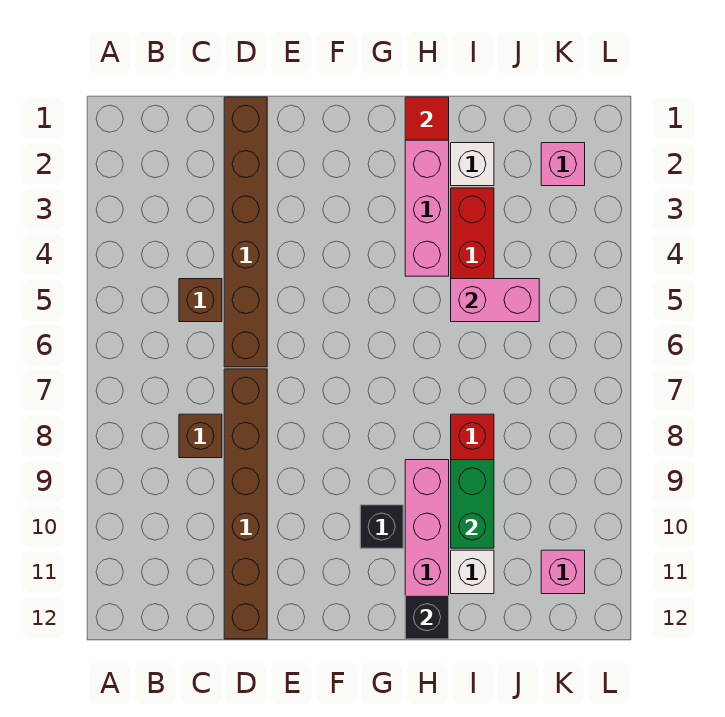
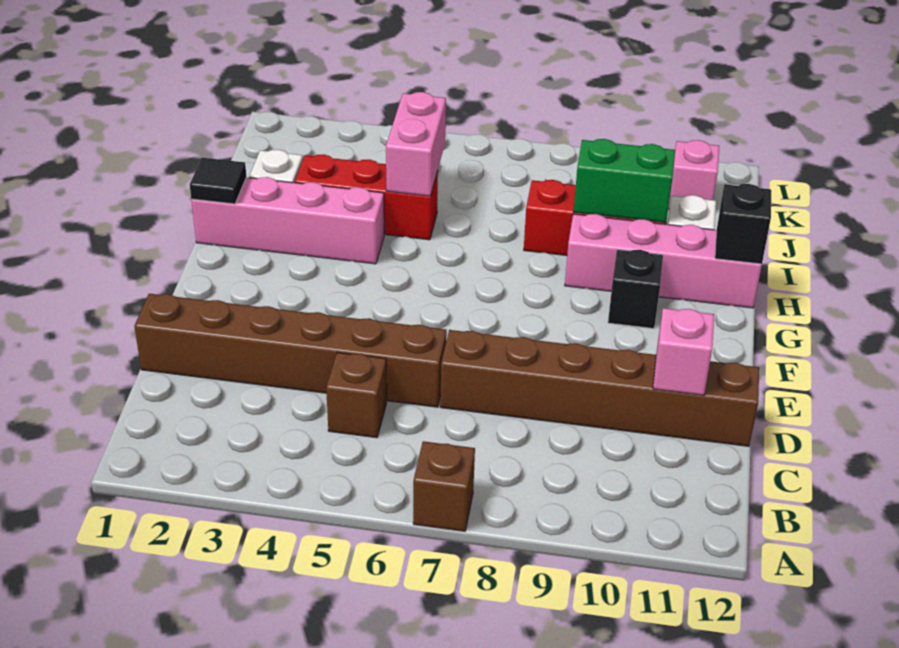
brown brick C8 level 1 -> brown brick A7 level 1
red tile H1 level 2 -> black tile H1 level 2
pink brick K2 level 1 -> pink brick D11 level 2

